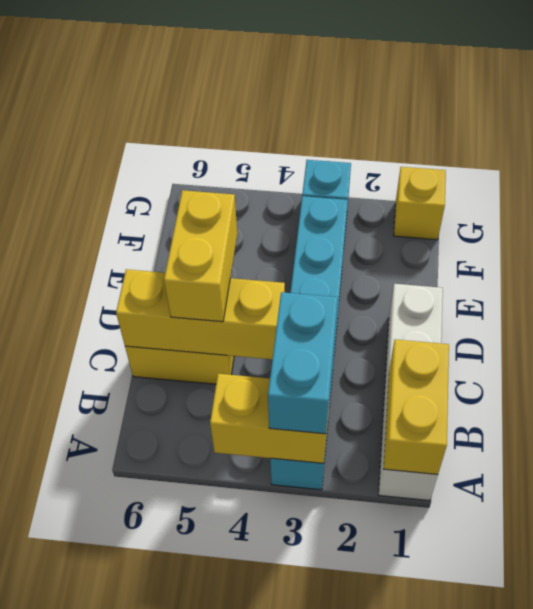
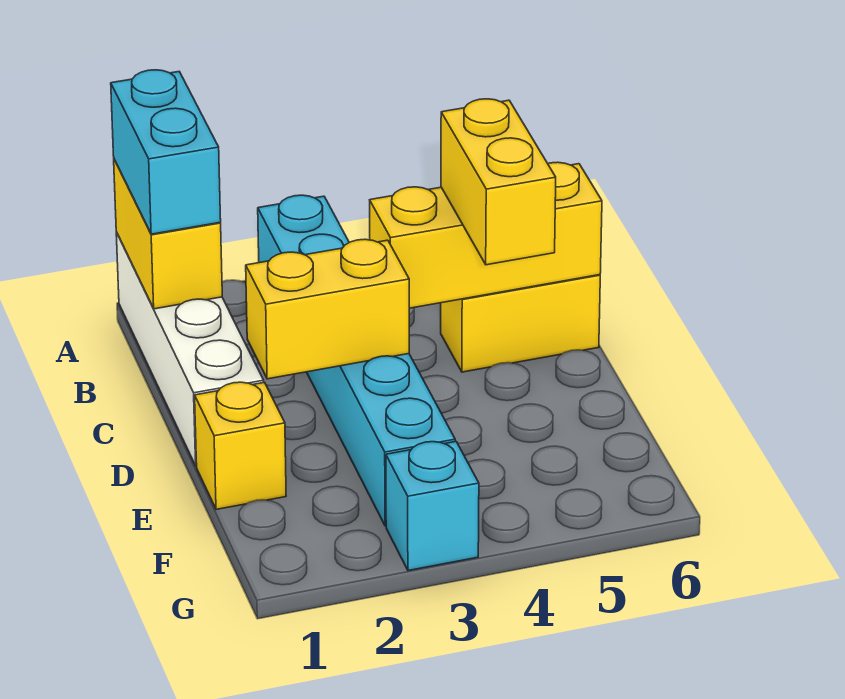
yellow brick A3:A4 level 2 -> yellow brick D2:D3 level 2
cyan brick A3:B3 level 3 -> cyan brick A1:B1 level 3
yellow brick G1 level 1 -> yellow brick E1 level 1

